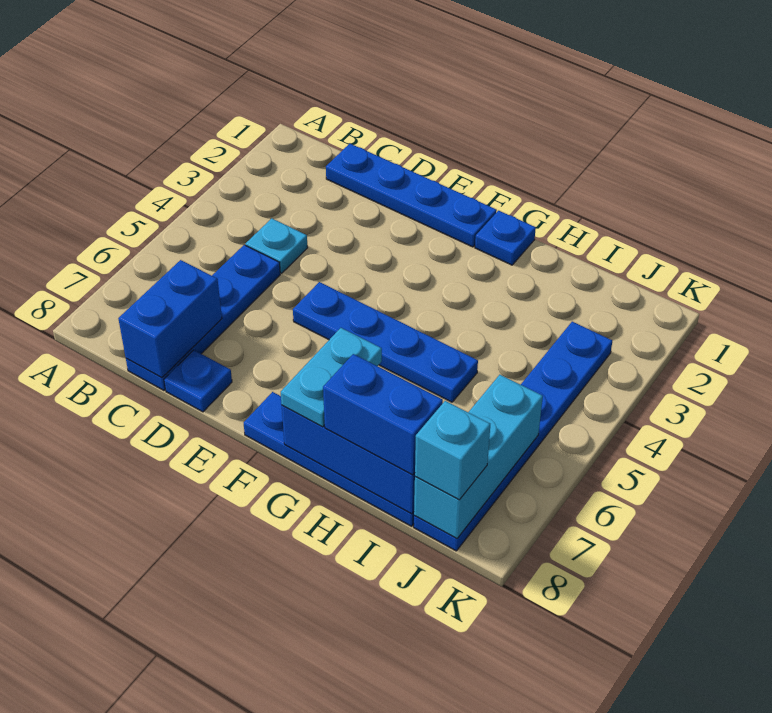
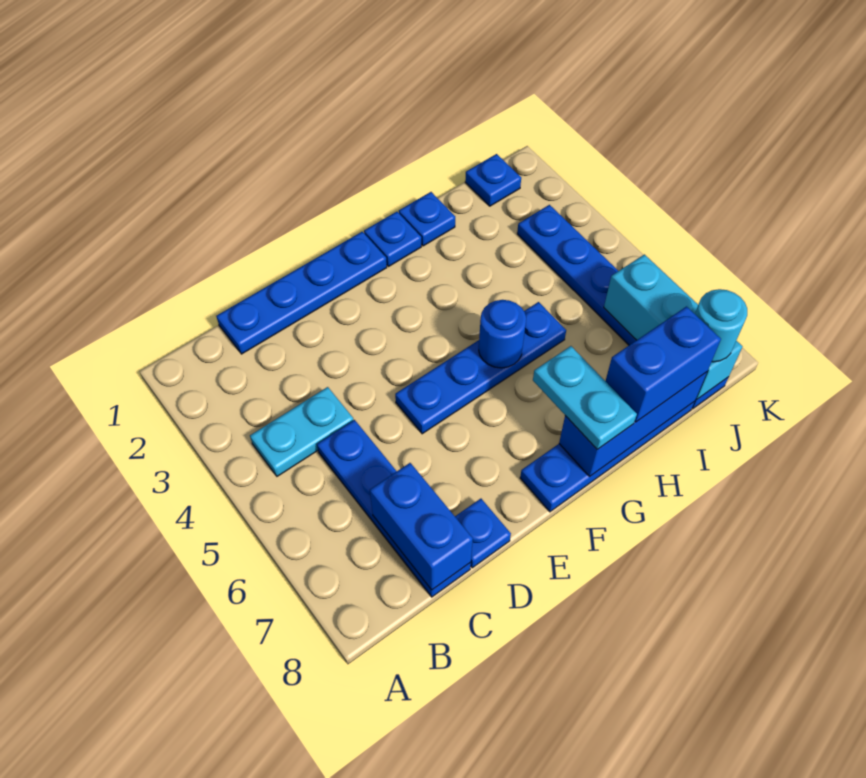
cyan plate C4 level 1 -> cyan plate B4:C4 level 1
none -> blue round brick G5 level 2
none -> blue plate H1 level 1
none -> blue plate J1 level 1
cyan brick J8 level 3 -> cyan round brick J8 level 3

